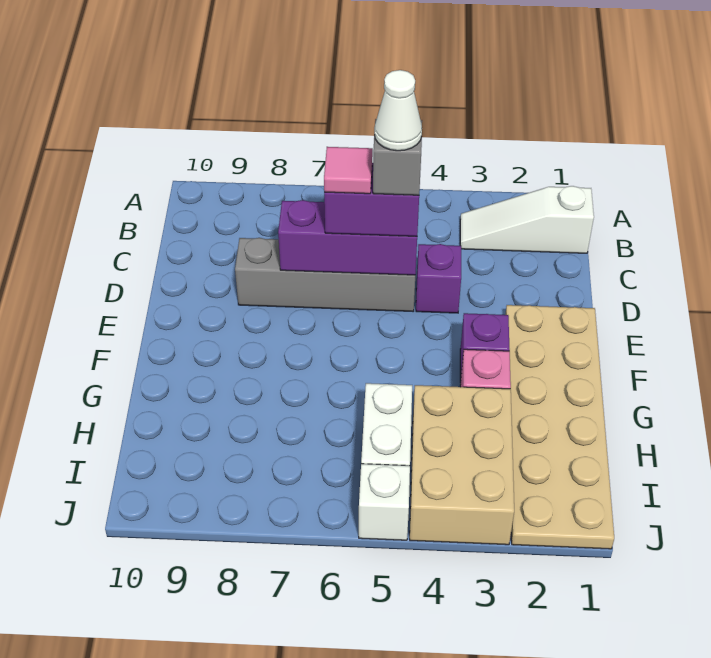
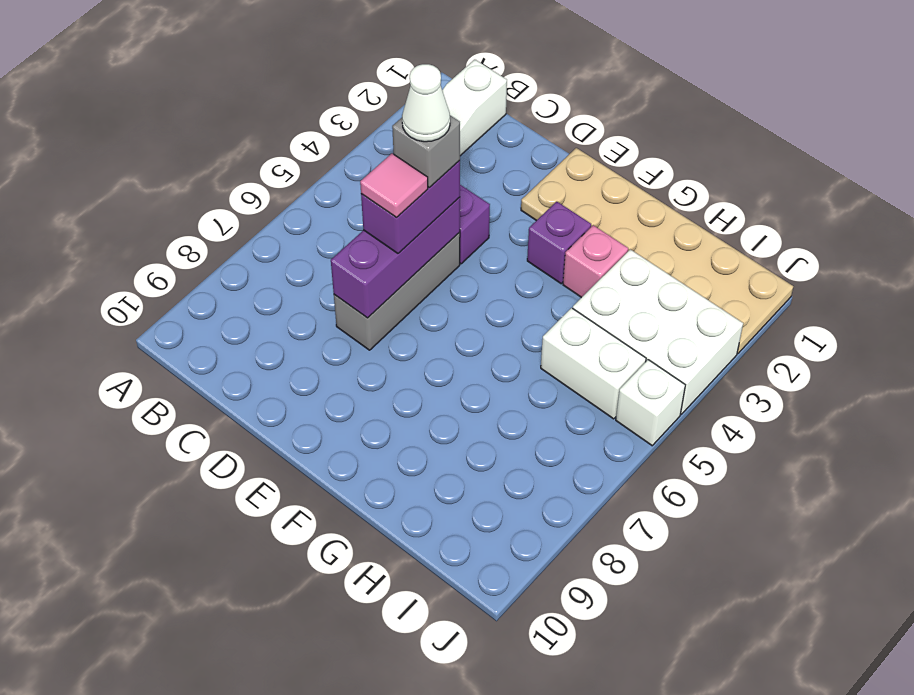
grey brick D5:D8 level 1 -> grey brick D5:D7 level 1
tan brick H3:J4 level 1 -> white brick H3:J4 level 1

